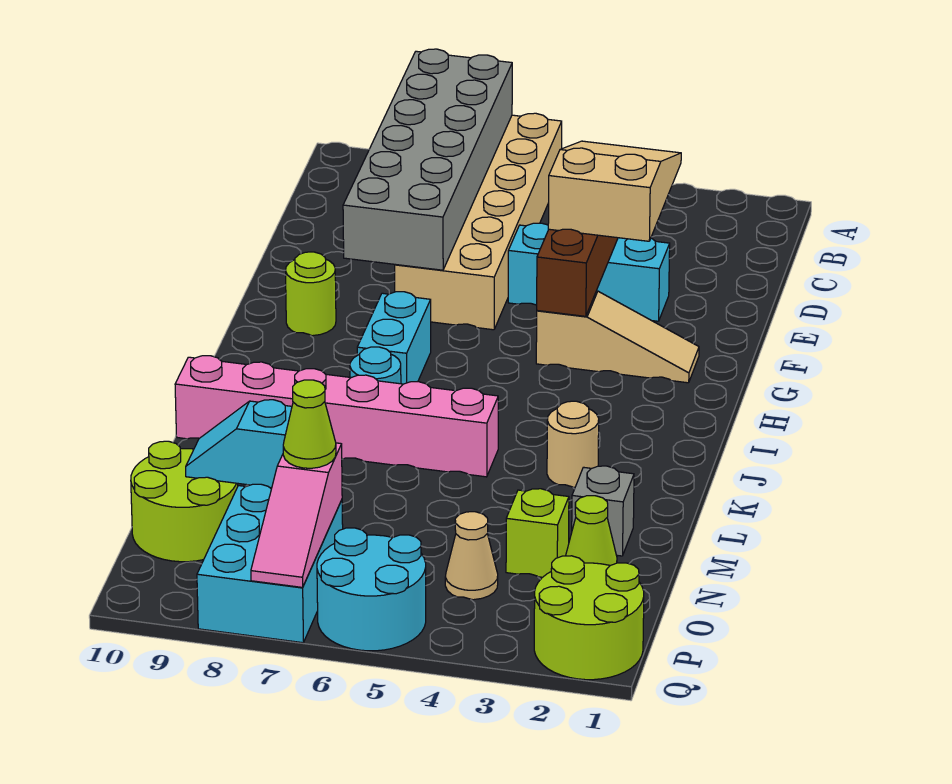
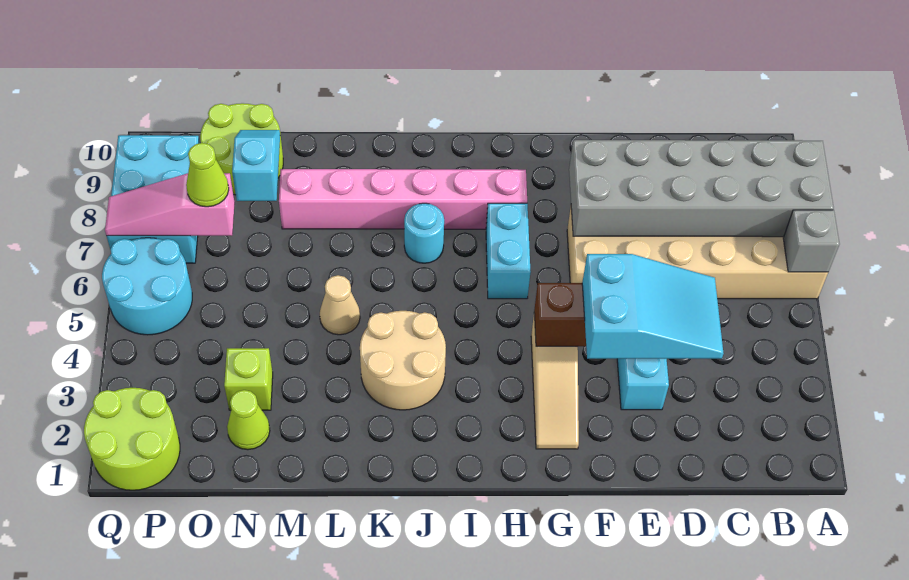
tan slope D3:F4 level 3 top F -> cyan slope D3:F4 level 3 top F
lime round brick G9 level 1 -> none
cyan brick H7:I7 level 1 -> cyan brick H6:H7 level 1
tan round brick K3 level 1 -> tan round brick J3:K4 level 1
pink brick K5:K10 level 1 -> pink brick H8:M8 level 1
grey brick M2 level 1 -> grey brick A6 level 2
tan cone O4 level 1 -> tan cone L5 level 1
cyan brick O7:Q8 level 1 -> cyan brick P7:Q9 level 1

